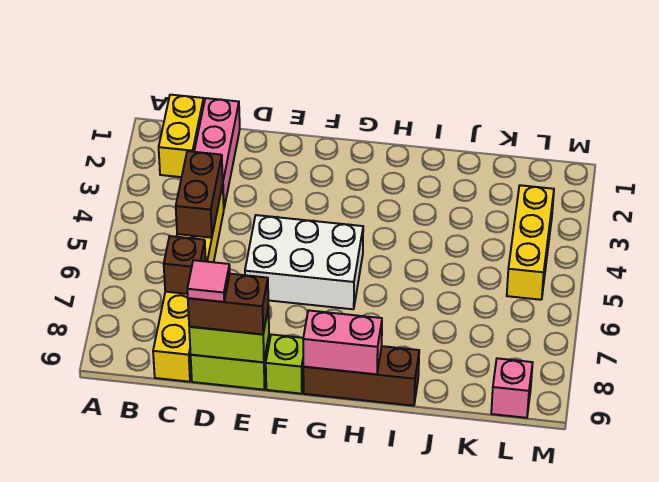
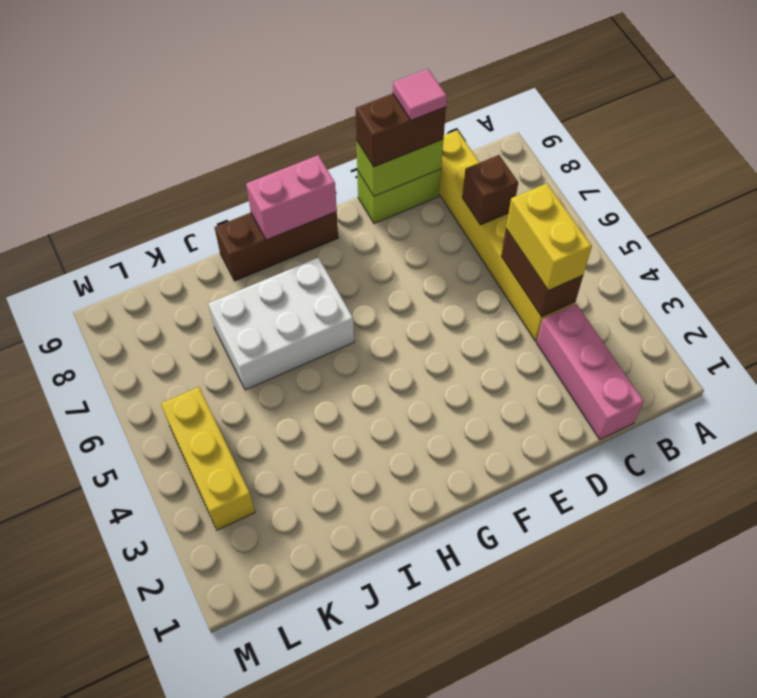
yellow brick B1:B2 level 1 -> yellow brick C4:C5 level 3
white brick E5:G6 level 1 -> white brick H6:J7 level 1
lime brick F9 level 1 -> none
pink brick L9 level 1 -> none

